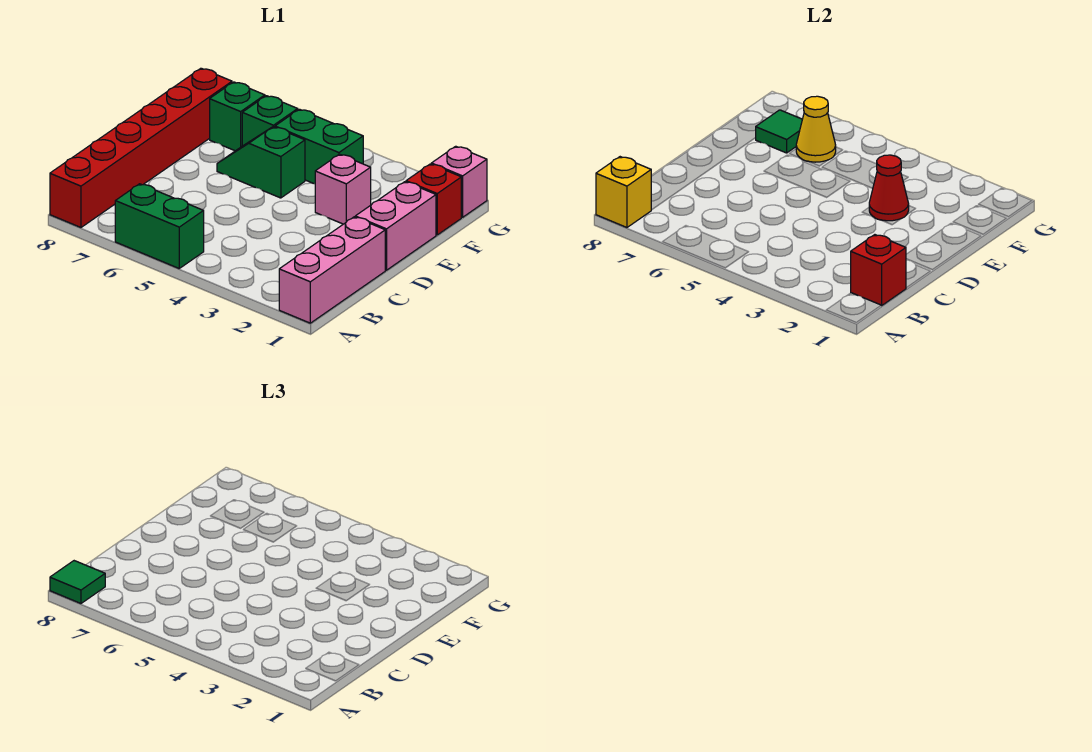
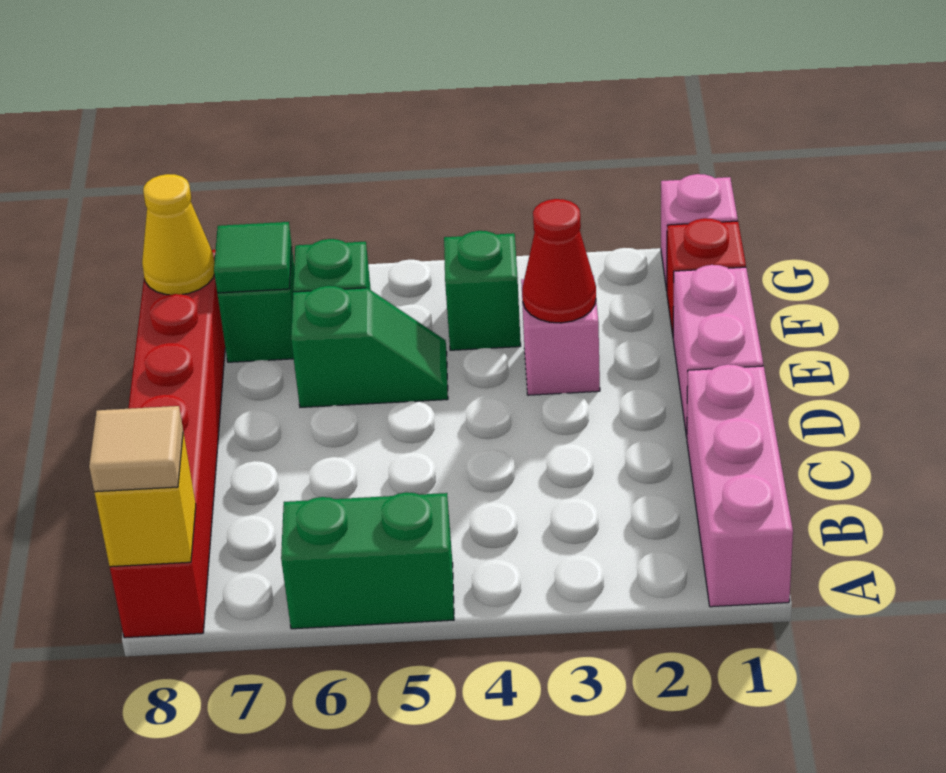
green tile A8 level 3 -> tan tile A8 level 3
red brick B1 level 2 -> none
green slope E5:E6 level 1 top 5 -> green slope E5:E6 level 1 top 6
green brick F4:F5 level 1 -> green brick F4 level 1
yellow cone F6 level 2 -> yellow cone F8 level 2

